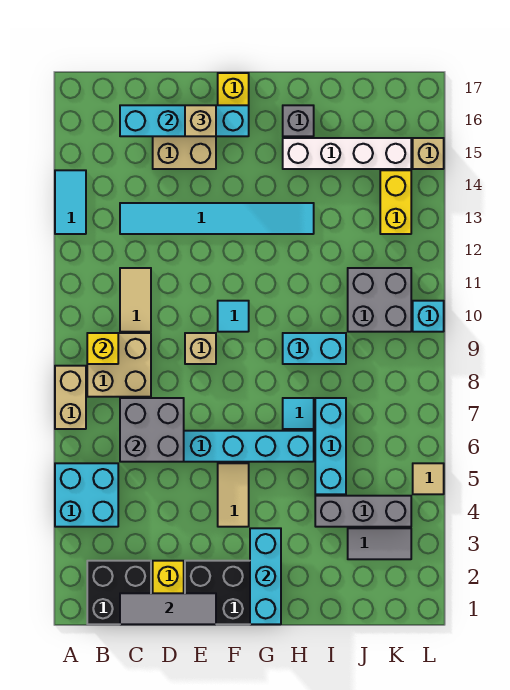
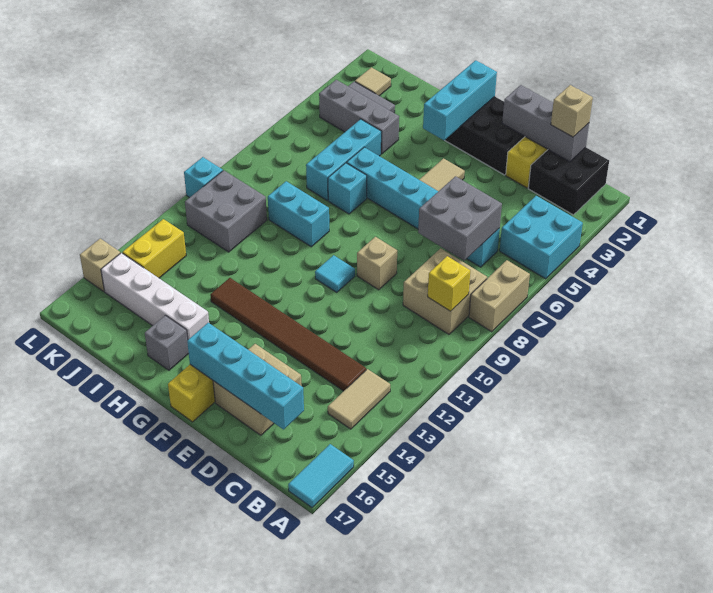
cyan tile A13:A14 level 1 -> cyan tile A16:A17 level 1
grey tile C1:E1 level 2 -> grey brick C1:E1 level 2
tan tile C10:C11 level 1 -> tan tile B13:B14 level 1
cyan tile C13:H13 level 1 -> brown tile C13:H13 level 1
tan brick E16 level 3 -> tan brick C1 level 3
cyan tile H7 level 1 -> cyan brick H7 level 1
tan tile L5 level 1 -> tan tile K2 level 1

